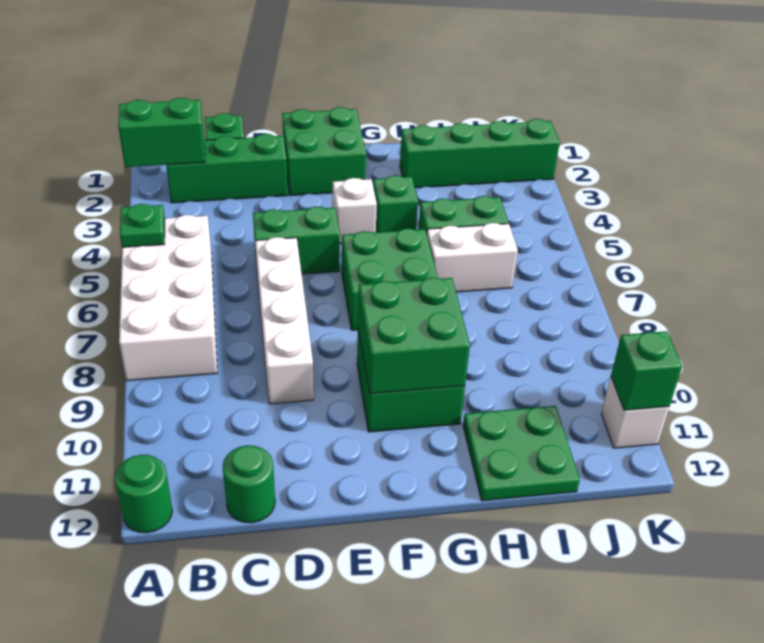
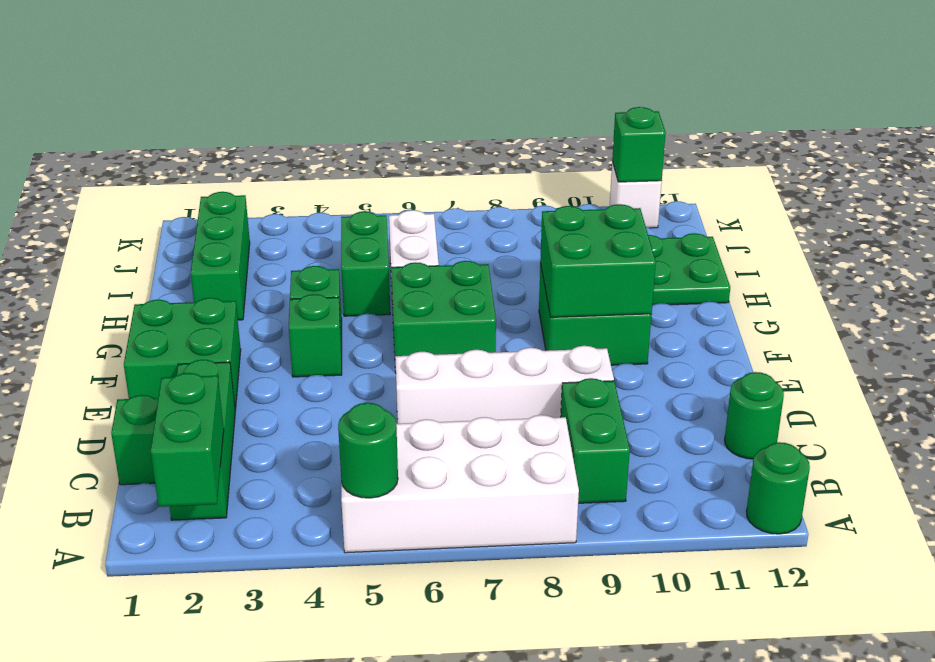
green plate A5 level 2 -> green round brick A5 level 2
green brick D5:E5 level 1 -> green brick B9:C9 level 1
white brick F4 level 1 -> green brick F4 level 1
green brick H2:K2 level 1 -> green brick H2:J2 level 1

